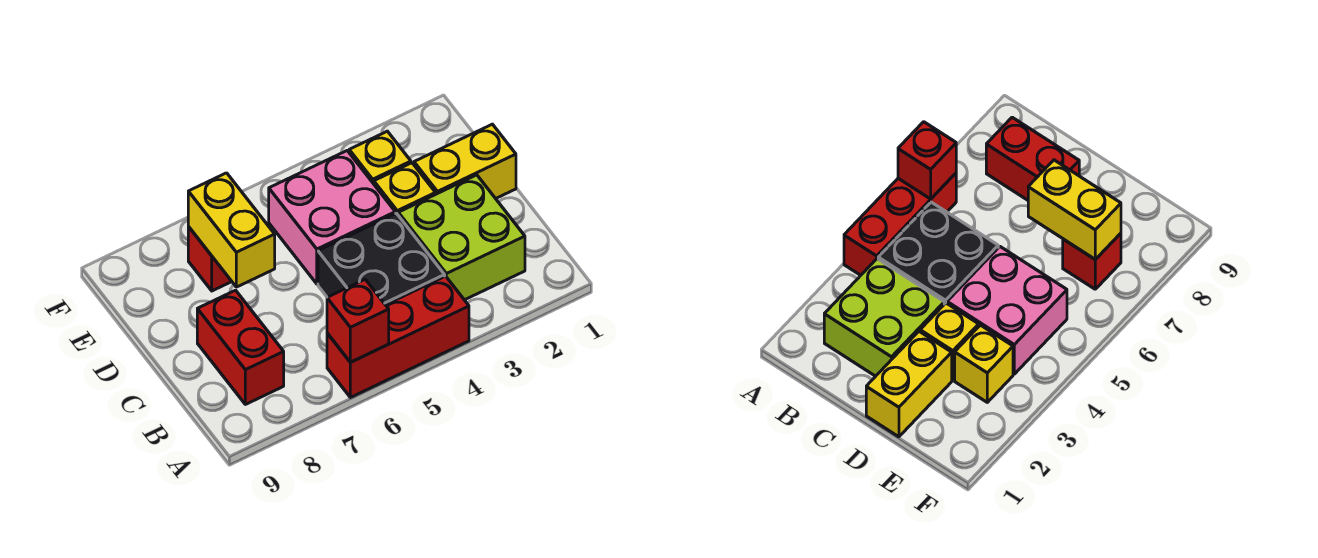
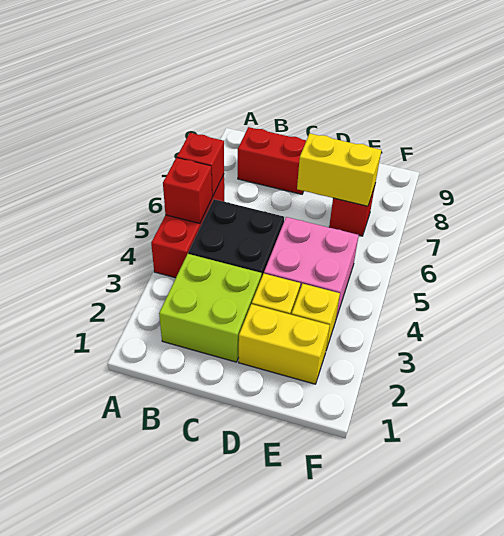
none -> red brick A5 level 2
yellow brick D1:D2 level 1 -> yellow brick D2:E2 level 1

